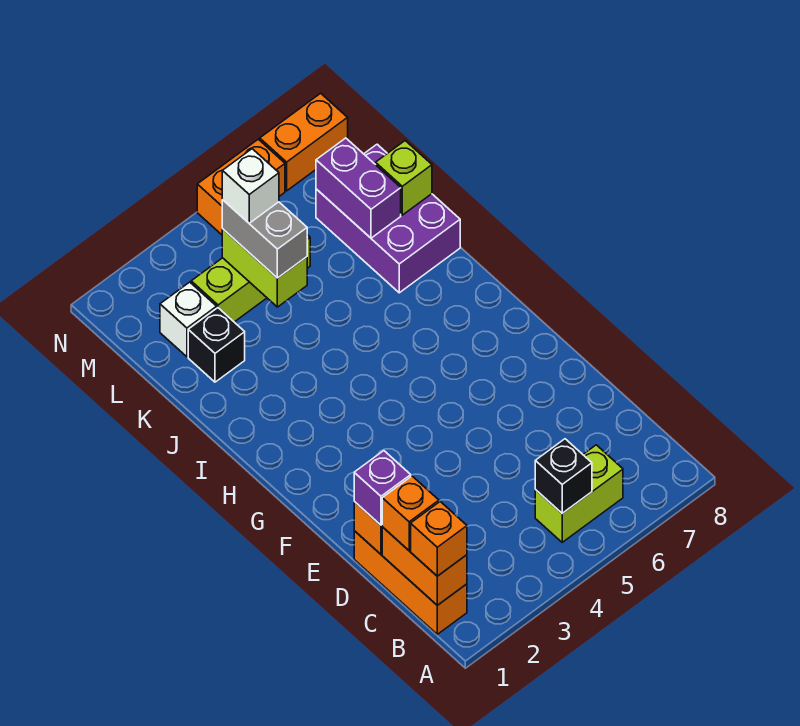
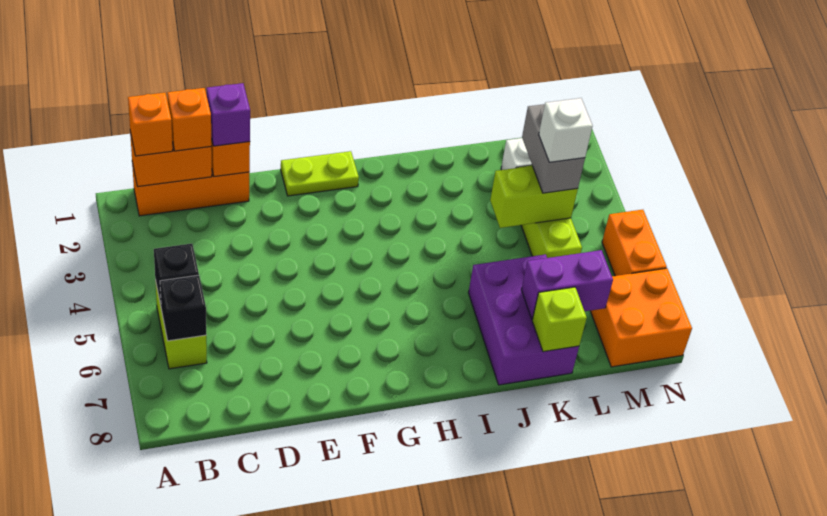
none -> lime plate F1:G1 level 1
purple brick J7:L8 level 1 -> purple brick J6:K8 level 1
black brick K2 level 1 -> black brick B6 level 2
grey brick K4:L4 level 3 -> grey brick L3:L4 level 3
orange brick N7:N8 level 1 -> orange brick M7:N8 level 1

